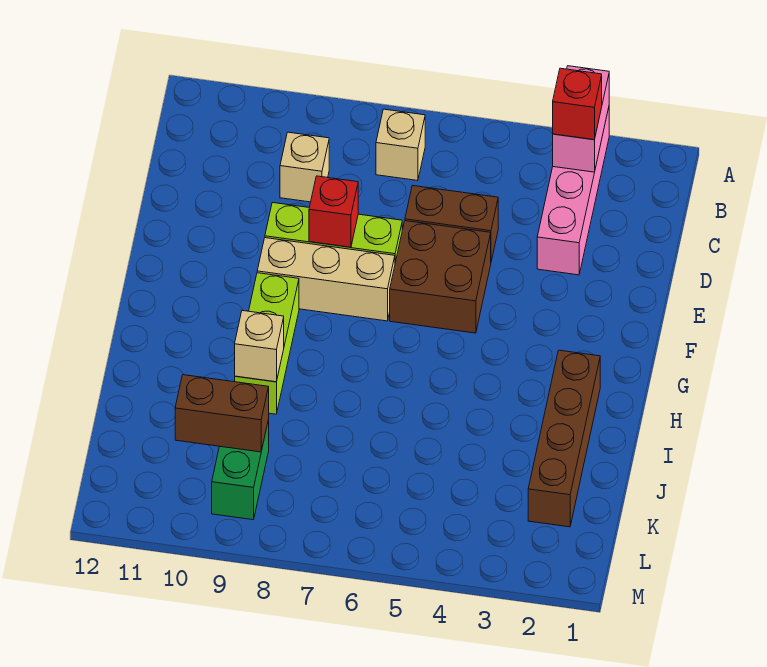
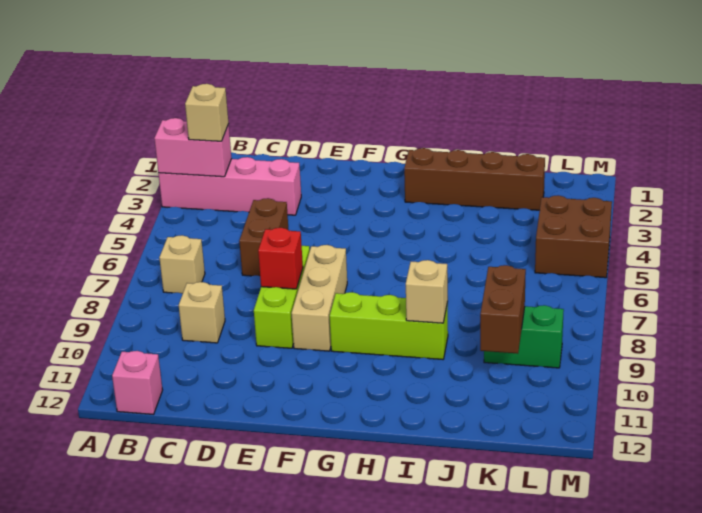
red brick B3 level 3 -> tan brick B3 level 3
none -> pink brick B12 level 1
brown brick E5:F6 level 1 -> brown brick L4:M5 level 1

